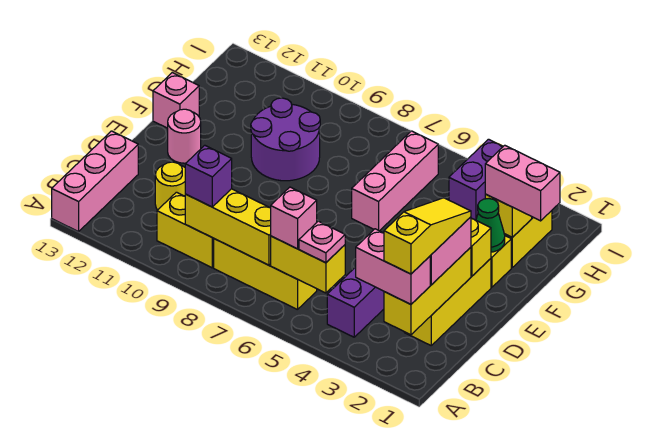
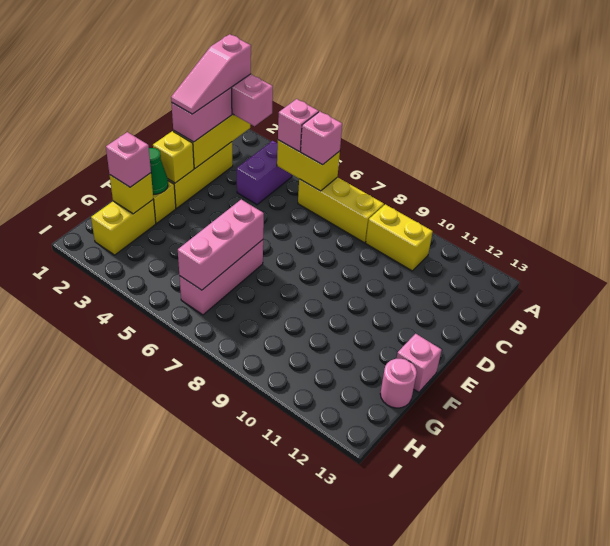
pink brick A13:C13 level 1 -> pink brick F6:H6 level 2
yellow slope B2:D2 level 4 top B -> pink slope B2:D2 level 4 top B
pink plate B5 level 3 -> pink brick B5 level 3
yellow brick B7:B9 level 2 -> none
purple brick B9 level 3 -> none
yellow round brick C11 level 1 -> none
pink round brick E12 level 1 -> pink round brick G13 level 1
purple round brick F9:G10 level 1 -> none
pink brick G1:G2 level 3 -> pink brick G2 level 3
purple brick H4:I4 level 1 -> none

